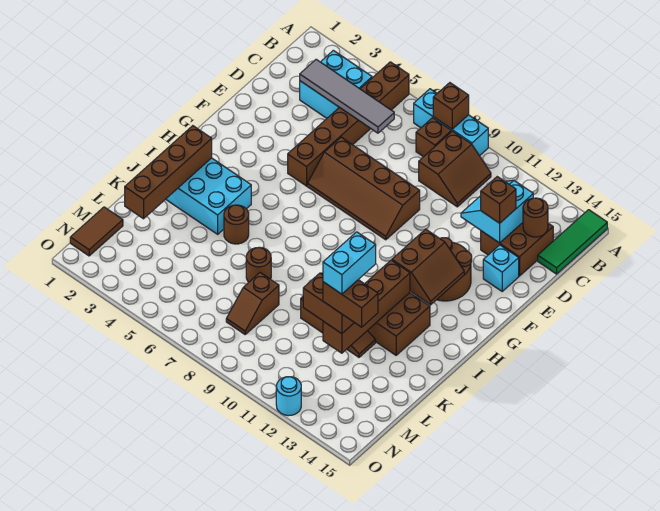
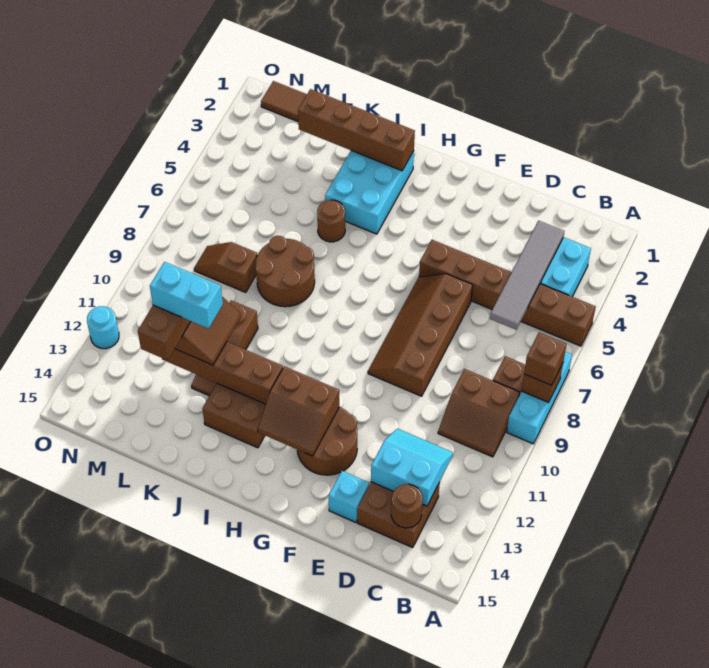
green tile A15:C15 level 1 -> none
brown brick D13 level 3 -> brown brick A8 level 3
brown round brick K7 level 1 -> brown round brick J7:K8 level 1

